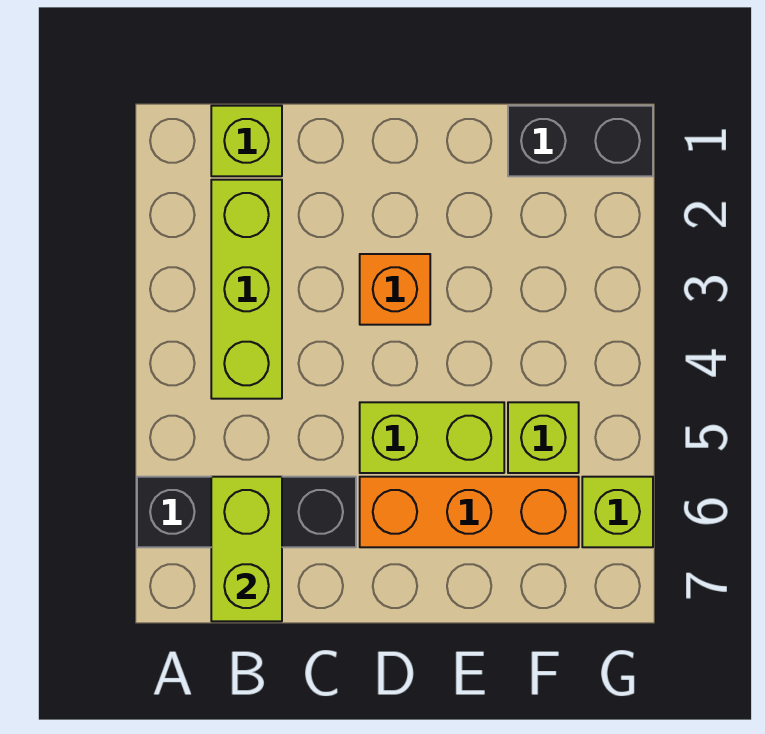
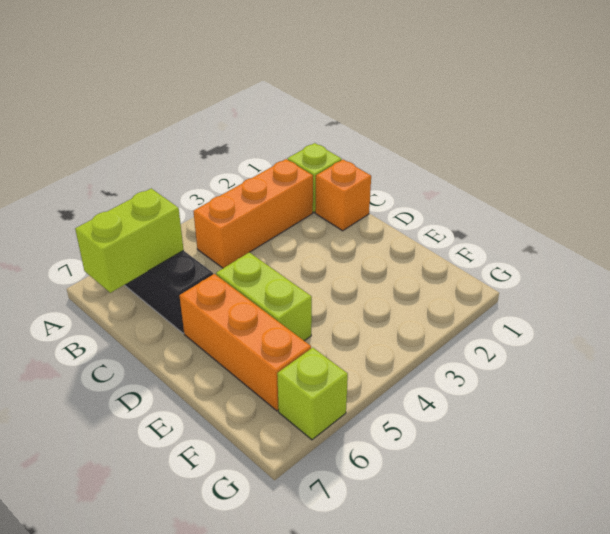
lime brick B2:B4 level 1 -> orange brick B2:B4 level 1
orange brick D3 level 1 -> orange brick C1 level 1
black brick F1:G1 level 1 -> none
lime brick F5 level 1 -> none

